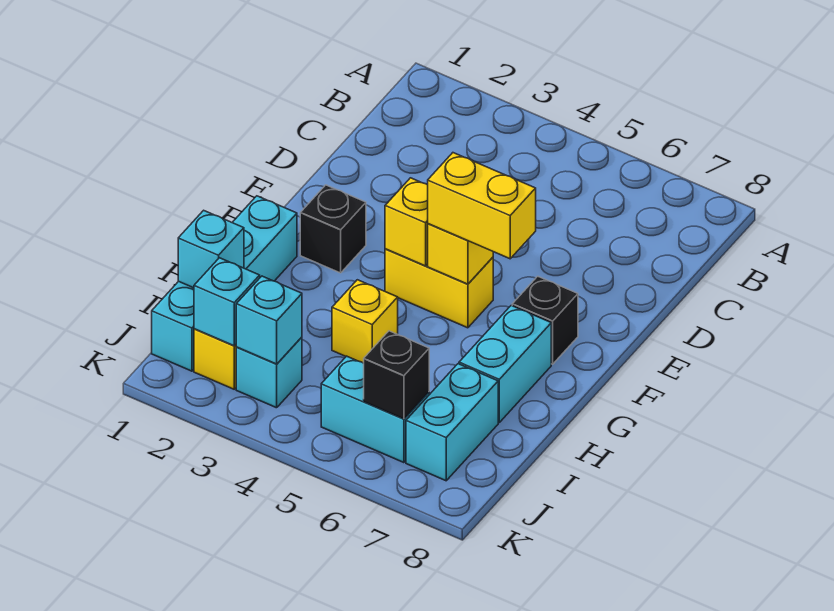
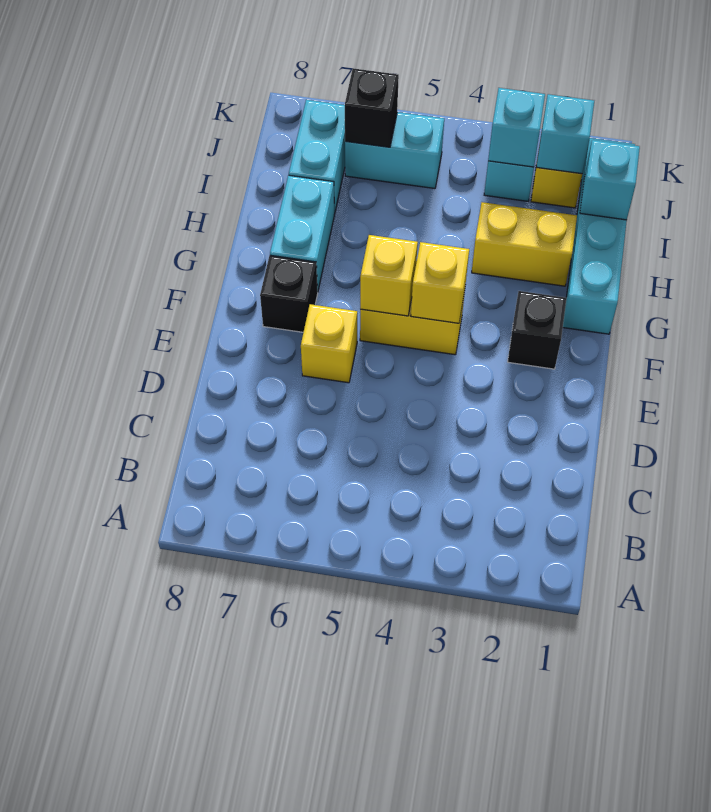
yellow brick F5:F6 level 3 -> yellow brick H2:H3 level 1
yellow brick H4 level 1 -> yellow brick E6 level 1

